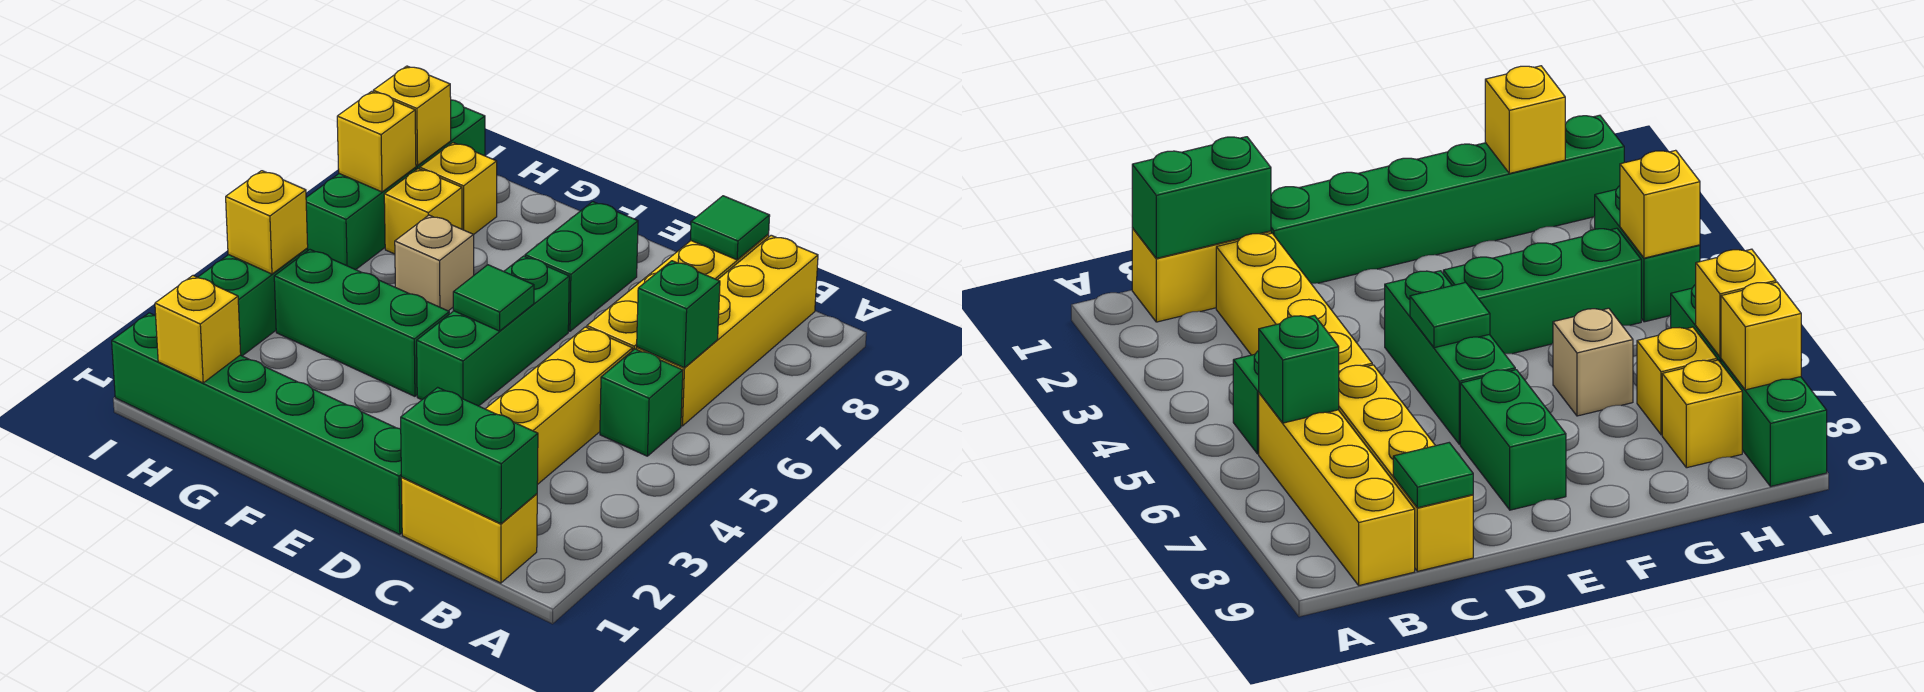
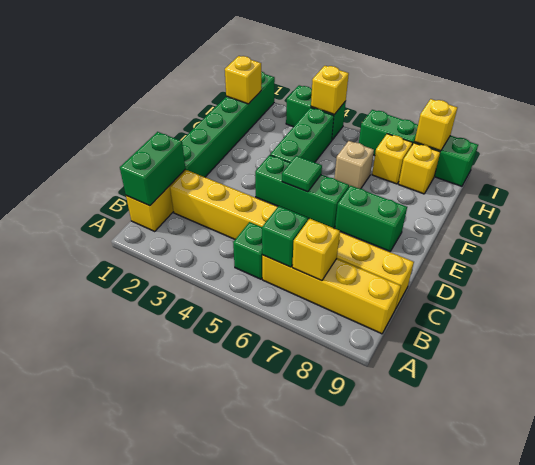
green tile C9 level 2 -> none
yellow brick I7 level 2 -> yellow brick B7 level 2

